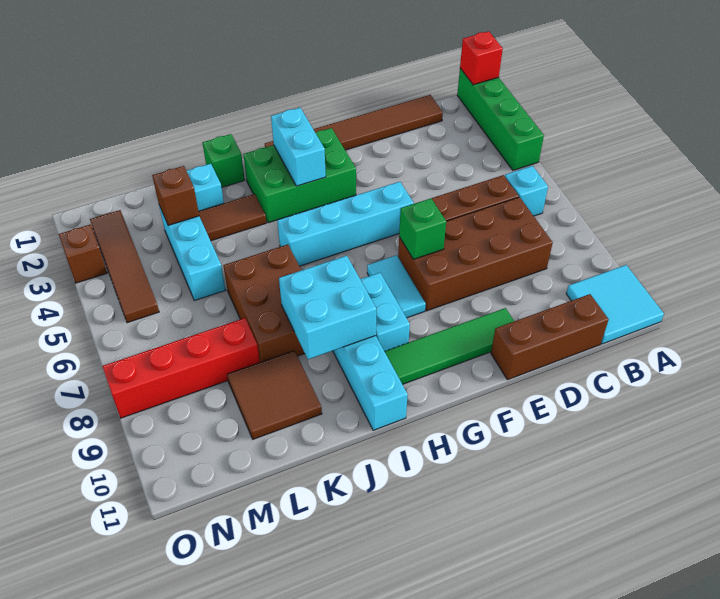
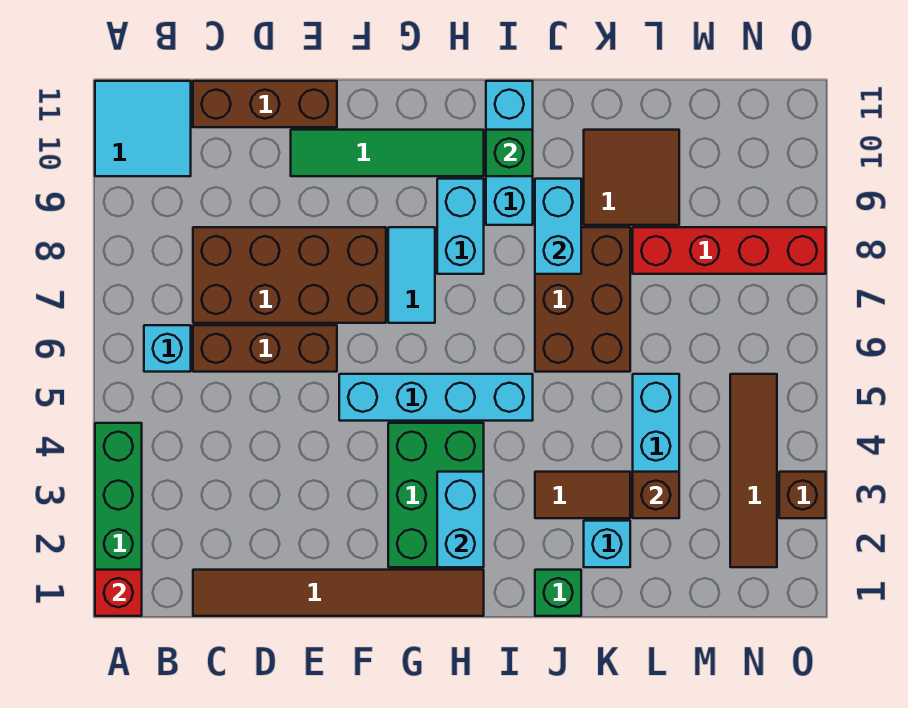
green brick F7 level 2 -> green brick I10 level 2
green brick G2:I3 level 1 -> green brick G2:H4 level 1
cyan brick I8:J9 level 2 -> cyan brick J8:J9 level 2

